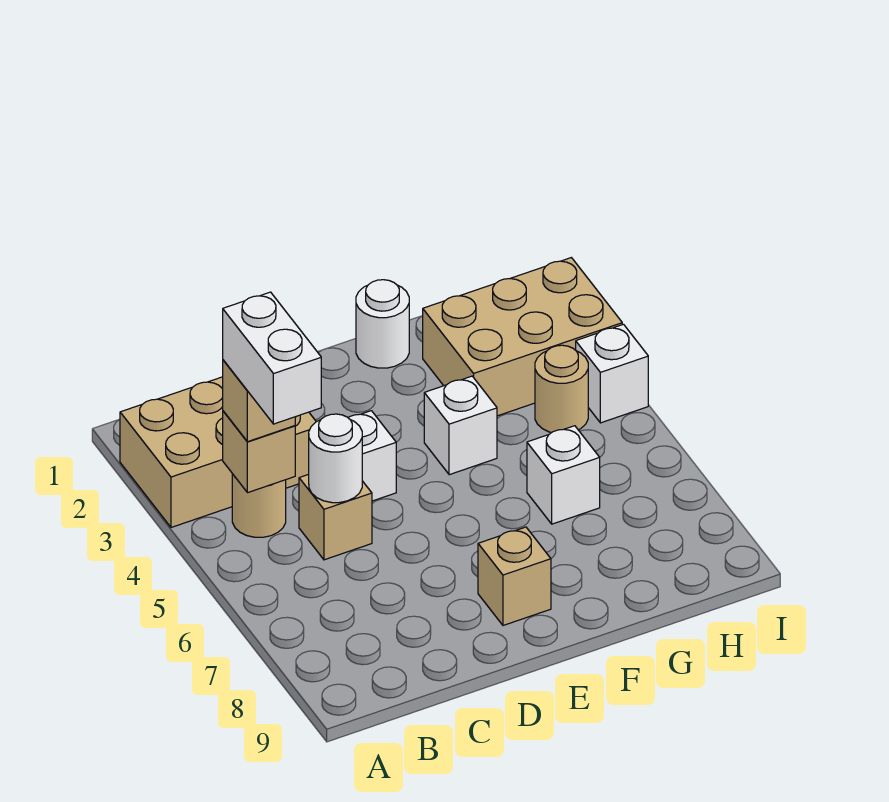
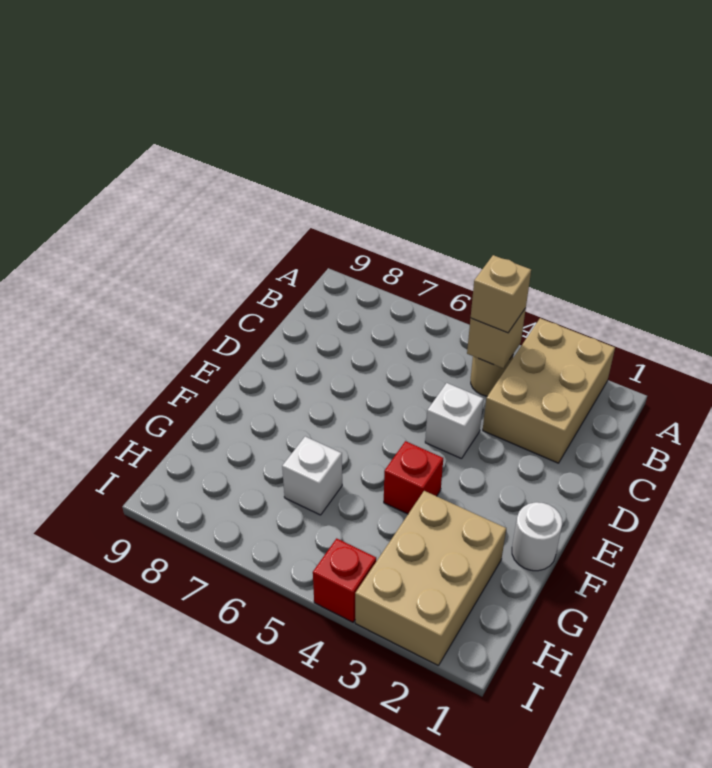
white brick B4:B5 level 4 -> none
tan brick C5 level 1 -> none
white round brick C5 level 2 -> none
tan brick E8 level 1 -> none
white brick F4 level 1 -> red brick F4 level 1
tan round brick H4 level 1 -> none
white brick I4 level 1 -> red brick I4 level 1

